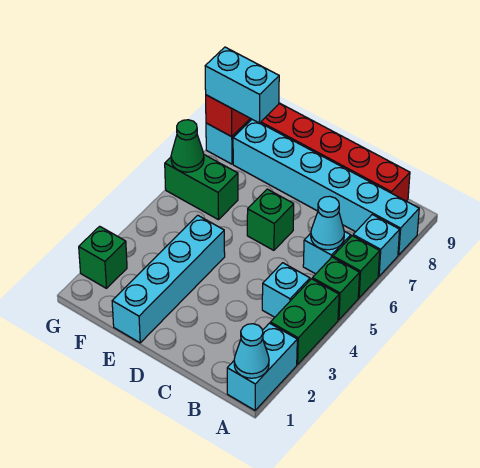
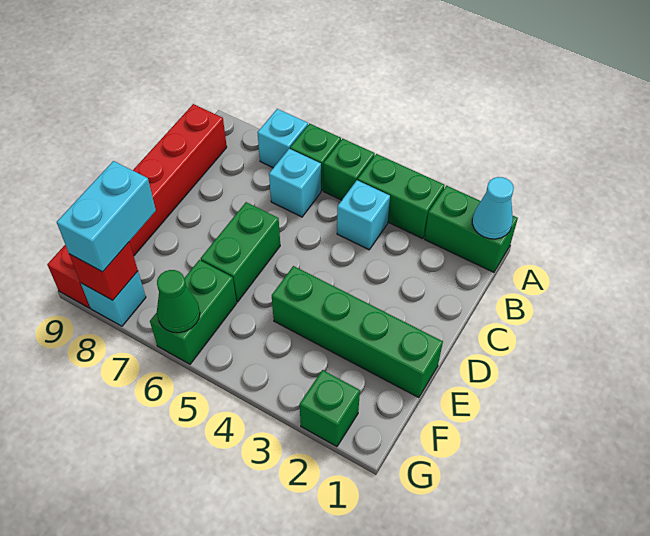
cyan brick A1:A2 level 1 -> green brick A1:A2 level 1
cyan brick A8:F8 level 1 -> none
cyan cone B6 level 2 -> none
green brick D6 level 1 -> green brick D6:E6 level 1
cyan brick E1:E4 level 1 -> green brick E1:E4 level 1

